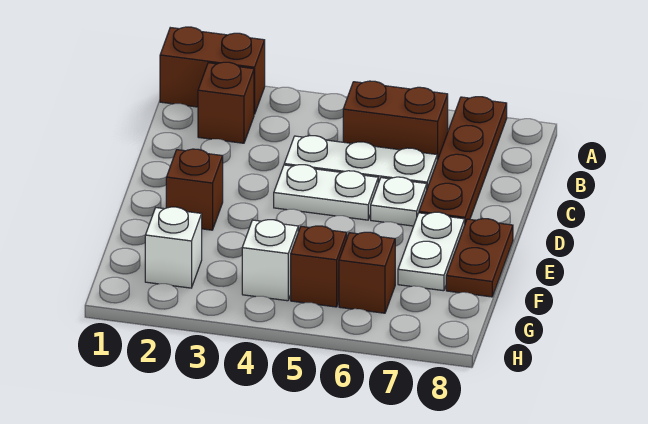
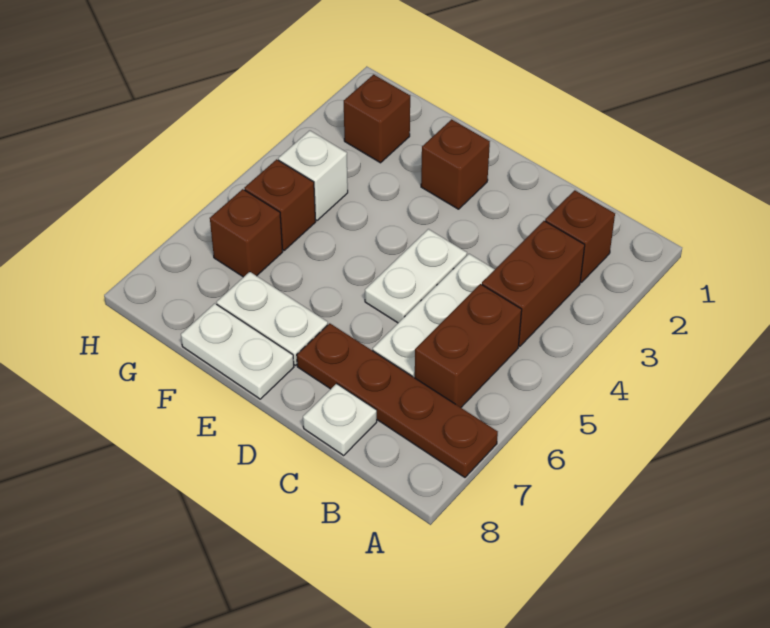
brown brick A1:A2 level 1 -> brown brick B3:B4 level 1
white plate D6 level 1 -> white plate C8 level 1
brown plate E8:F8 level 1 -> white plate E8:F8 level 1
white brick G2 level 1 -> brown brick G2 level 1

